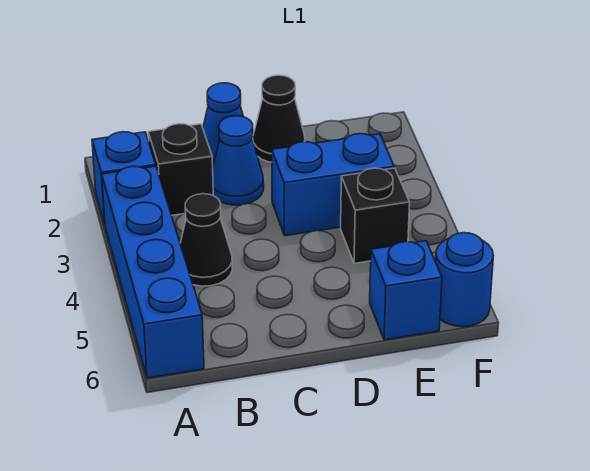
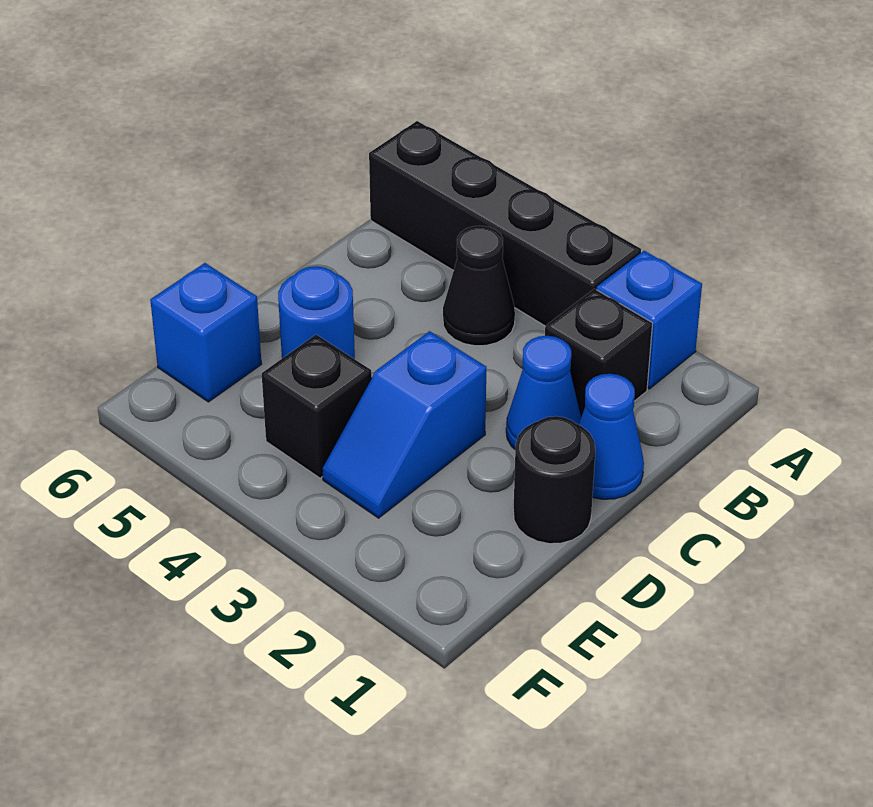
blue brick A3:A6 level 1 -> black brick A3:A6 level 1
black cone D1 level 1 -> black round brick D1 level 1
blue brick D3:E3 level 1 -> blue slope D3:E3 level 1 top D
blue round brick F6 level 1 -> blue round brick D5 level 1

